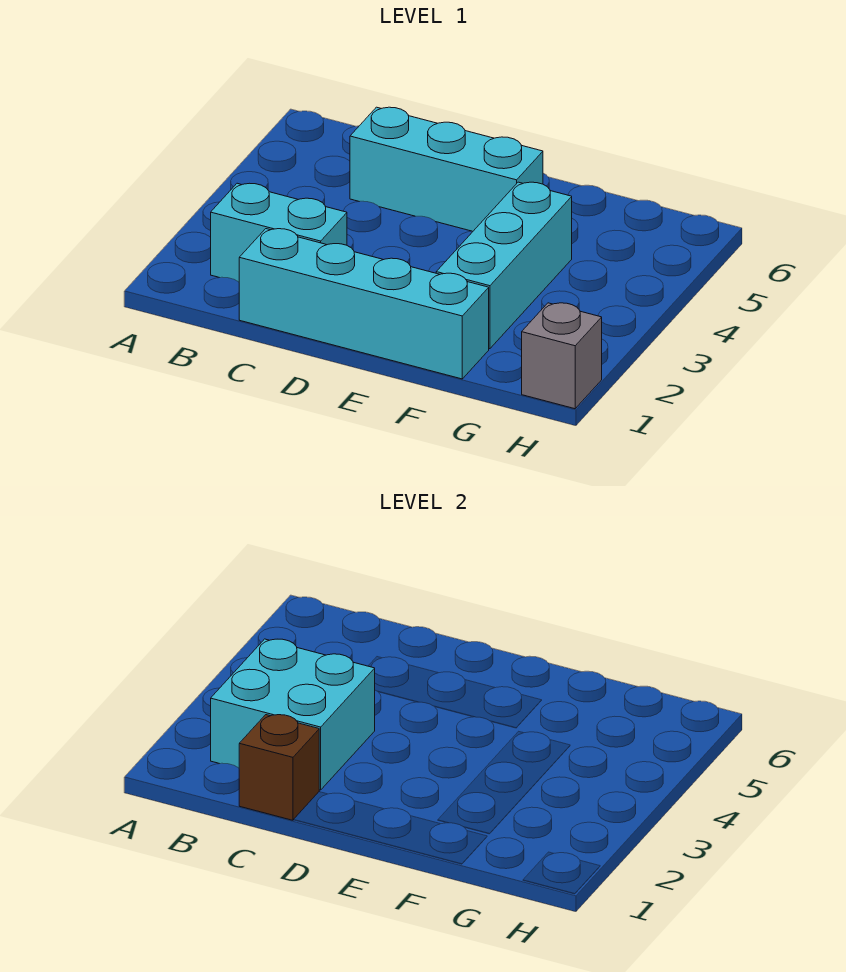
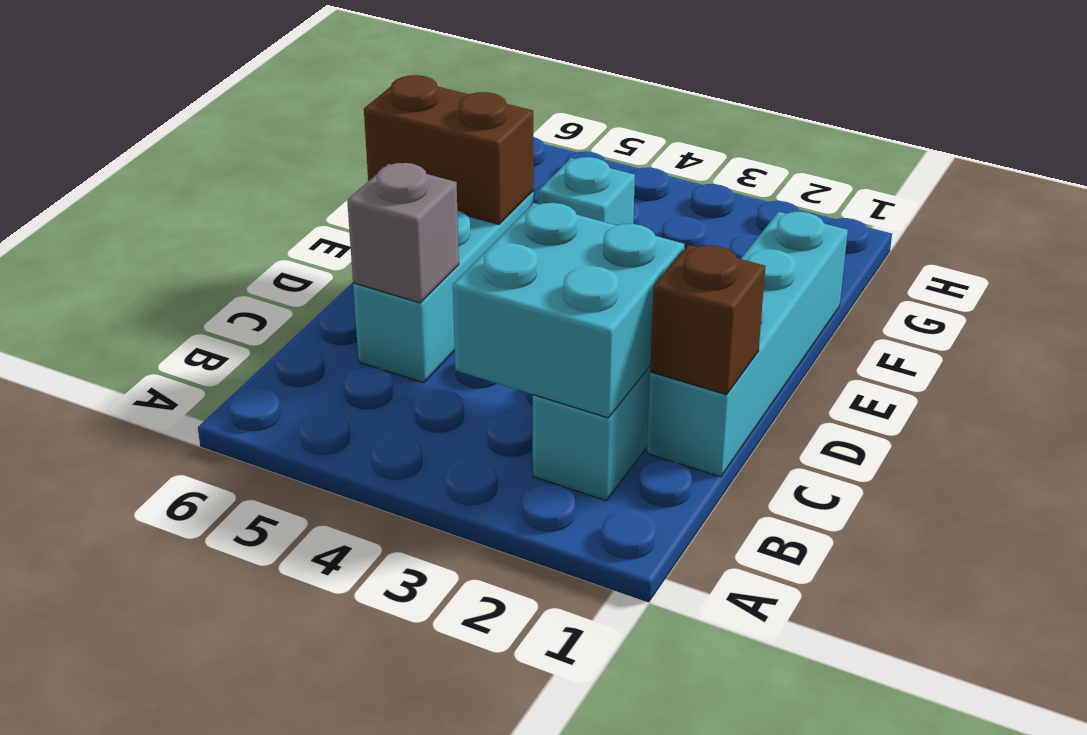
none -> brown brick E5:E6 level 2
cyan brick F2:F4 level 1 -> cyan brick F4 level 1
grey brick H1 level 1 -> grey brick C5 level 2

